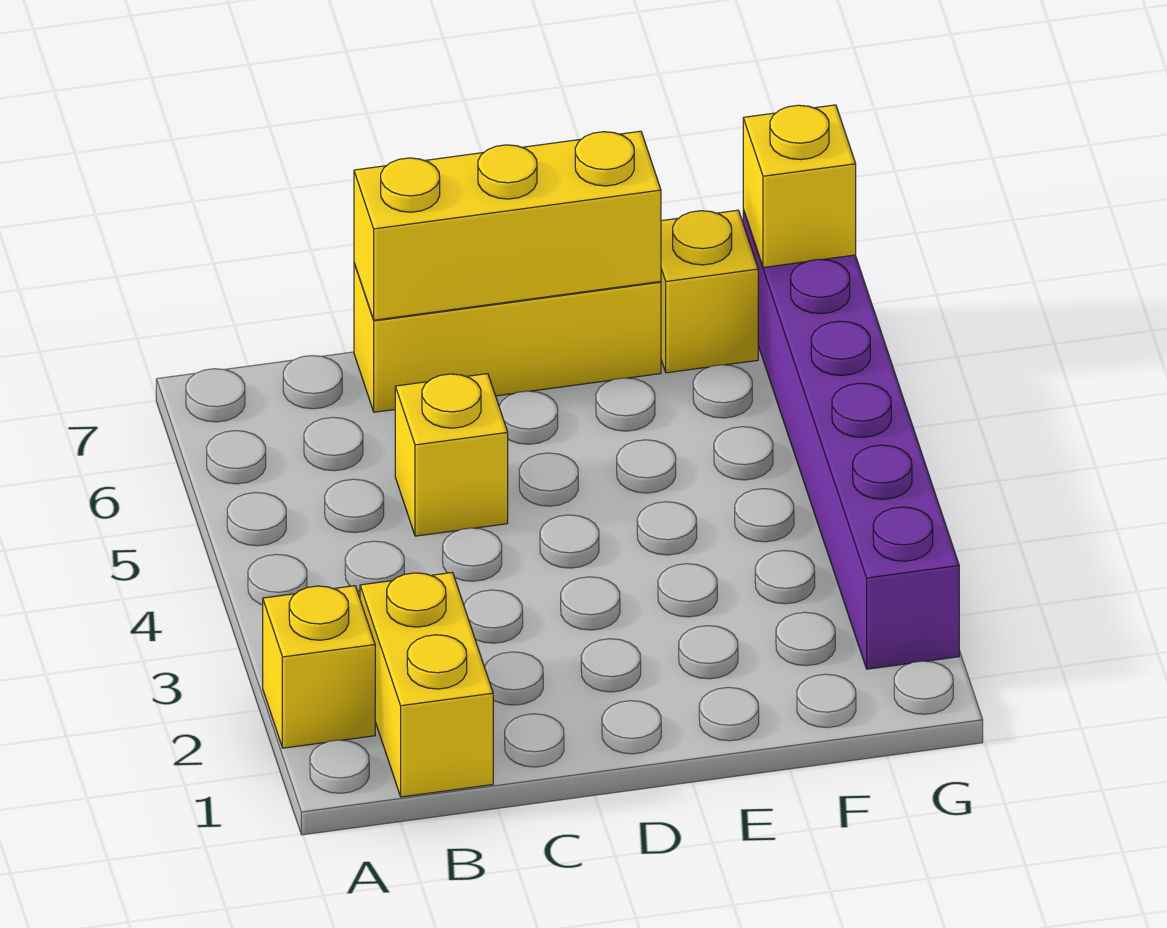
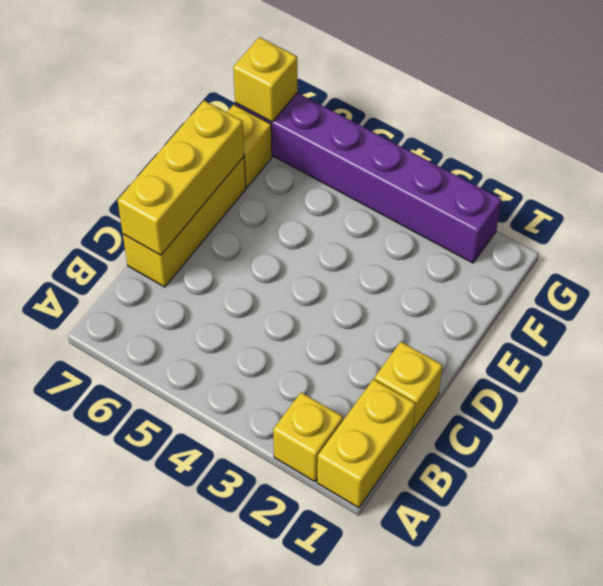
yellow brick B1:B2 level 1 -> yellow brick A1:B1 level 1
yellow brick C5 level 1 -> yellow brick C1 level 1

